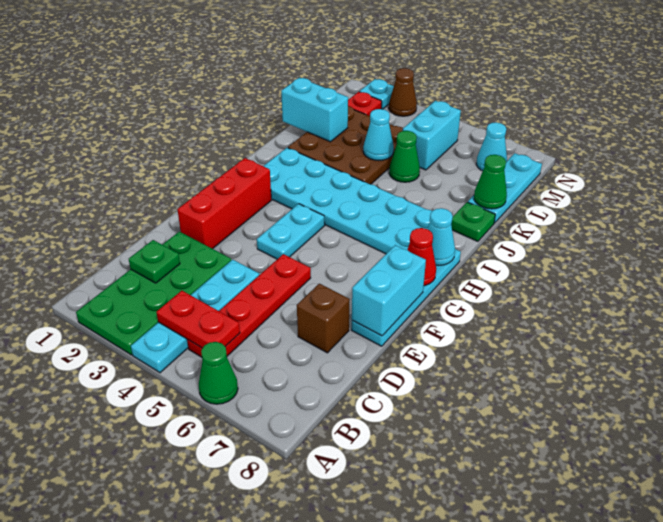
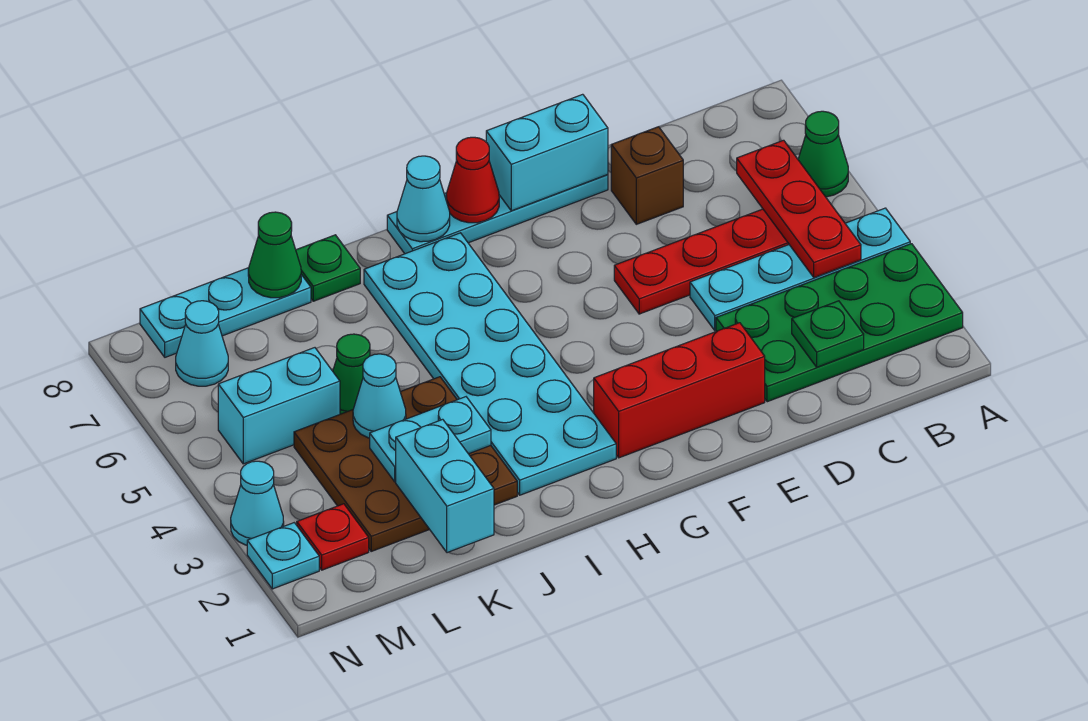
red plate B4:B5 level 2 -> red plate B4:B6 level 2
cyan plate F4:G4 level 1 -> cyan plate J3:K3 level 2
brown cone N3 level 1 -> cyan cone N3 level 1

